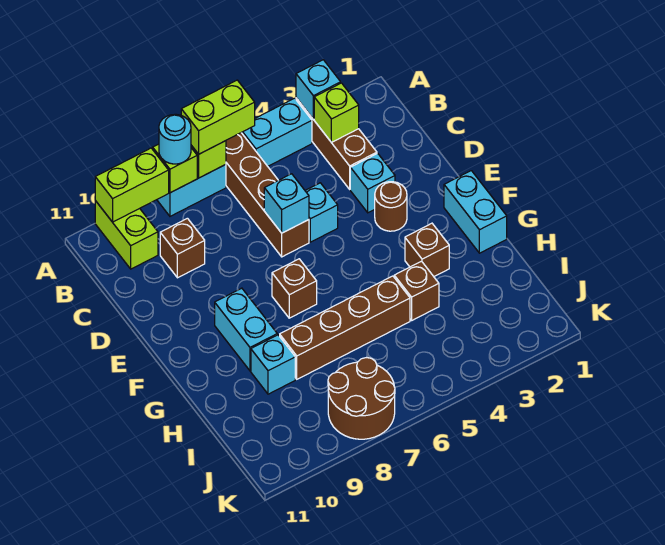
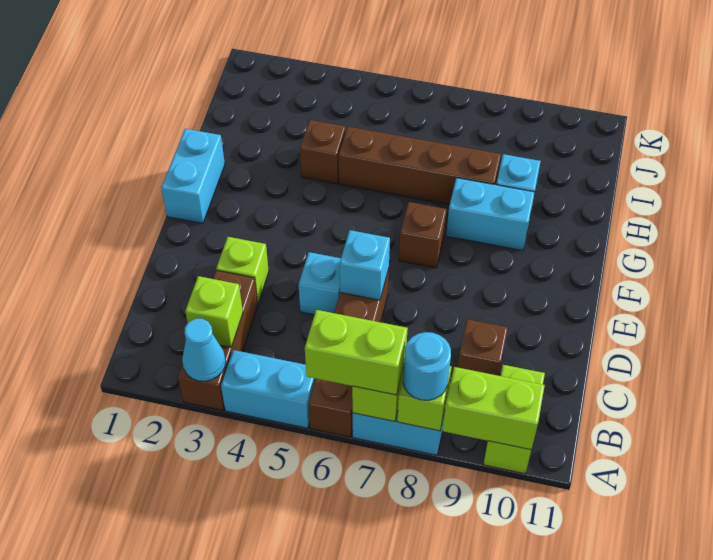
cyan brick A3 level 2 -> cyan cone A3 level 2
cyan brick D3 level 1 -> lime brick D3 level 1
brown round brick E3 level 1 -> none
cyan brick F9:G9 level 1 -> cyan brick G8:G9 level 1
brown brick G3 level 1 -> none
brown round brick J7:K8 level 1 -> none

